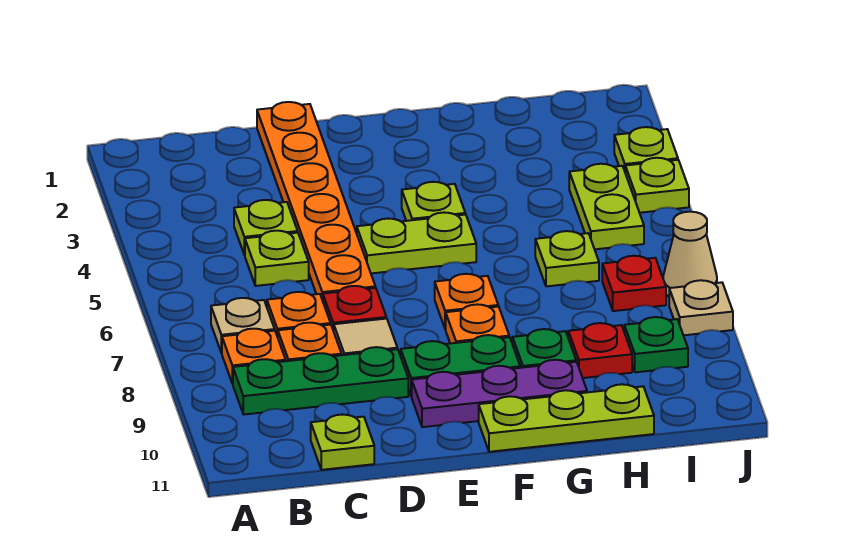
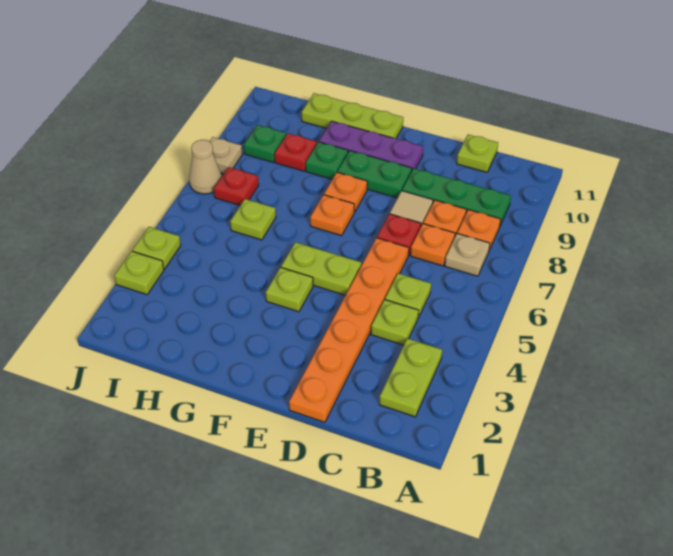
lime plate I4:I5 level 1 -> lime plate B2:B3 level 1

